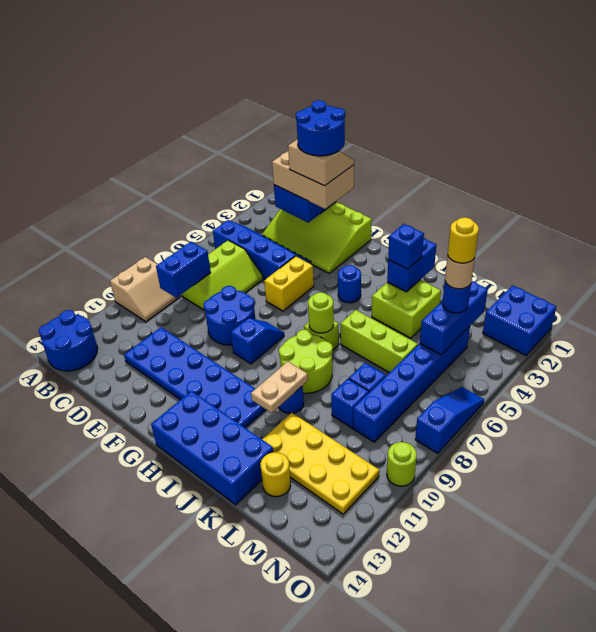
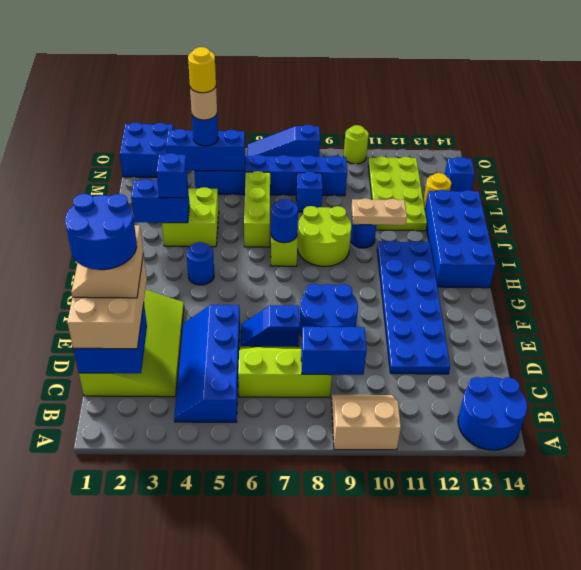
yellow brick F5:F6 level 1 -> none
blue slope G8:G9 level 1 top 9 -> blue slope E6:E7 level 1 top 7
lime round brick I7 level 2 -> blue round brick I7 level 2
yellow plate K11:N12 level 1 -> lime plate K11:N12 level 1
blue brick L9 level 1 -> blue brick M14 level 1

